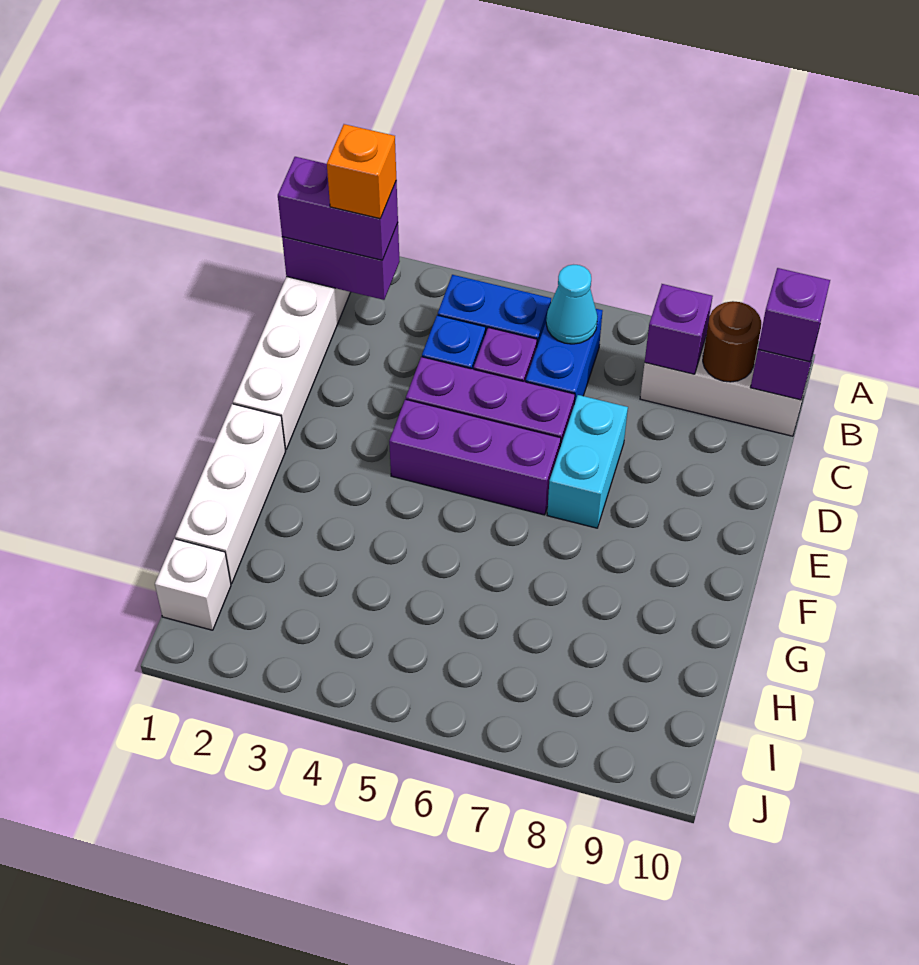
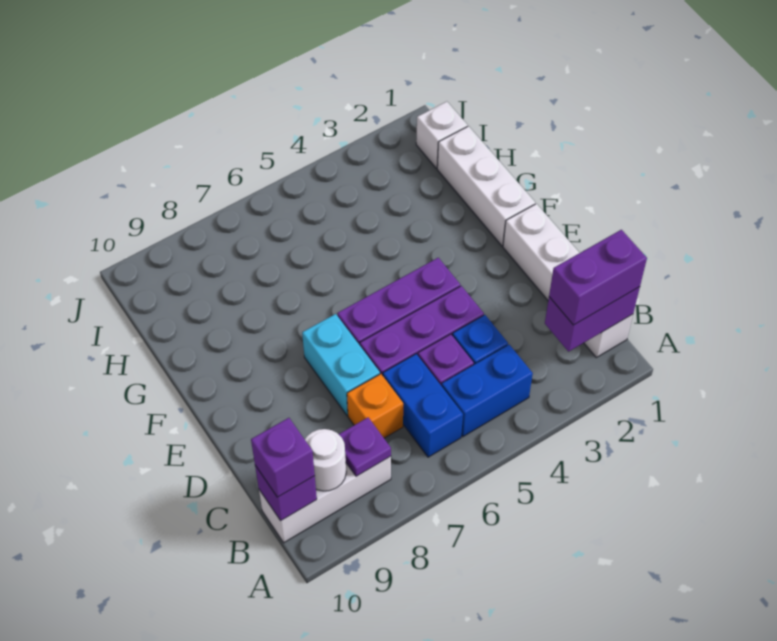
orange brick B2 level 4 -> orange brick C7 level 1
cyan cone B6 level 2 -> none
purple brick B8 level 2 -> purple plate B8 level 2
brown round brick B9 level 2 -> white round brick B9 level 2

